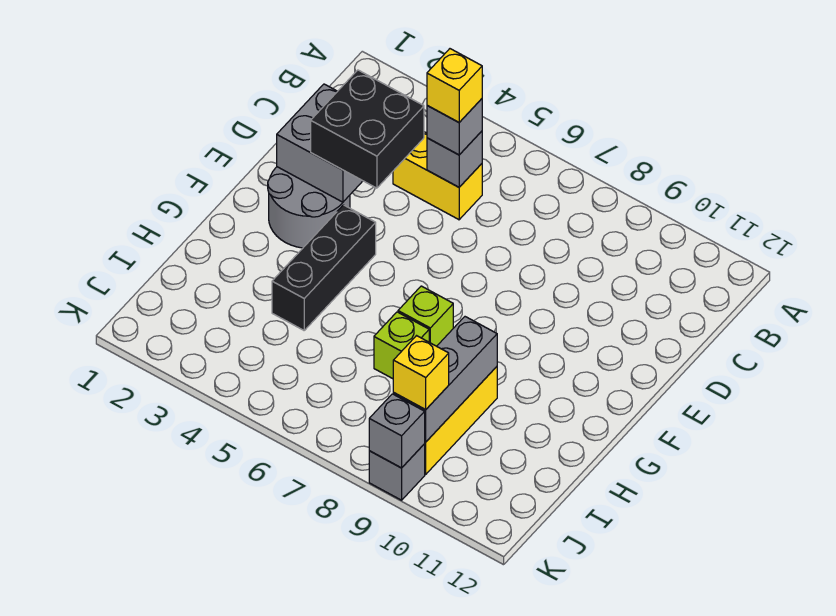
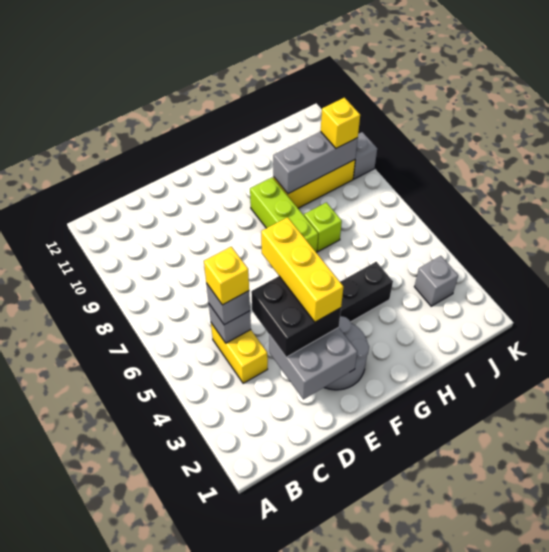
none -> yellow brick E3:E5 level 4
lime brick G7 level 1 -> lime brick G7:G9 level 1
grey brick K9 level 2 -> grey brick J3 level 1

